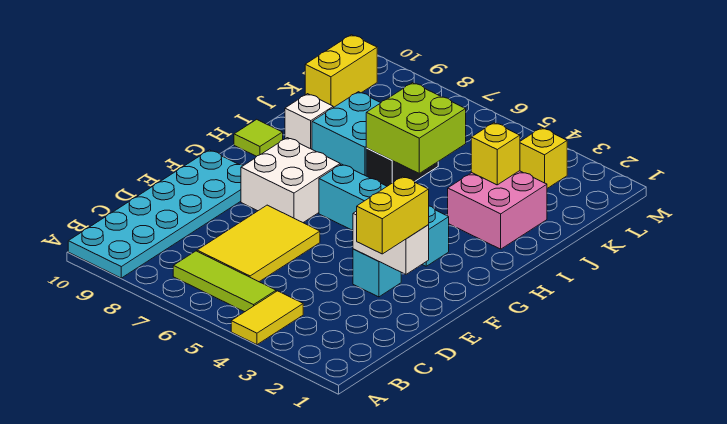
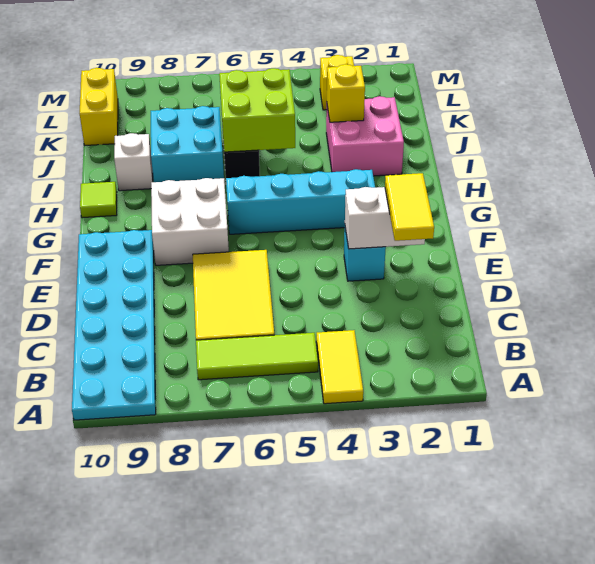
yellow brick D2:E2 level 3 -> yellow tile D2:E2 level 3

